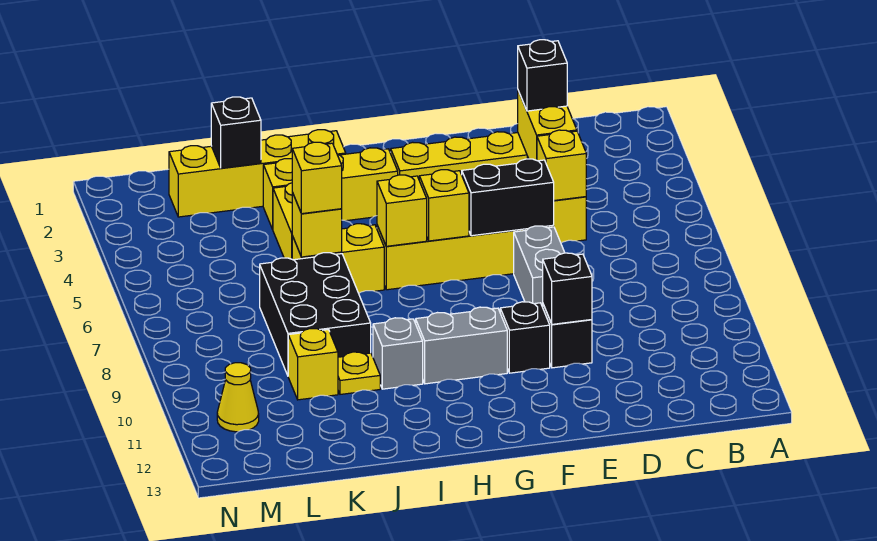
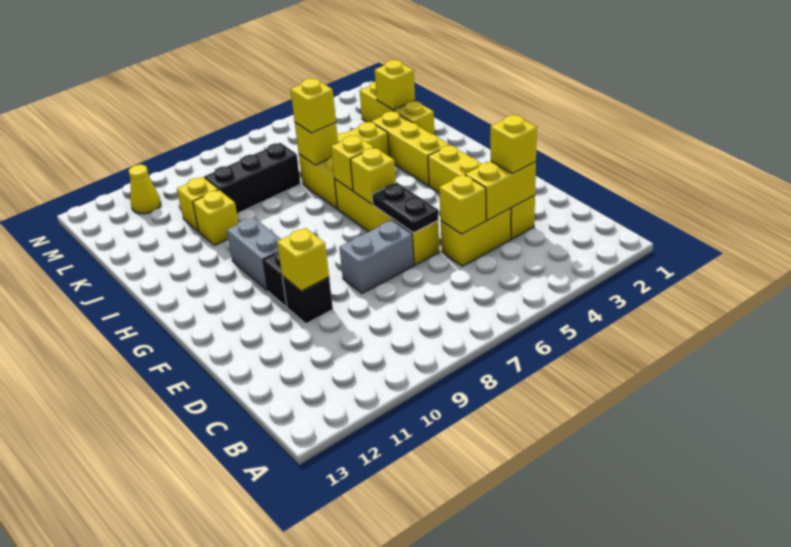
black brick D3 level 3 -> yellow brick D3 level 3
black brick E6:F6 level 2 -> black plate E6:F6 level 2
black brick E10 level 2 -> yellow brick E10 level 2
yellow brick I2:L2 level 1 -> yellow brick J2:L2 level 1
grey brick I10 level 1 -> none
black brick J7:K9 level 1 -> black brick K7:K9 level 1
yellow plate J10 level 1 -> yellow brick J10 level 1
black brick K2 level 2 -> yellow brick K2 level 2

